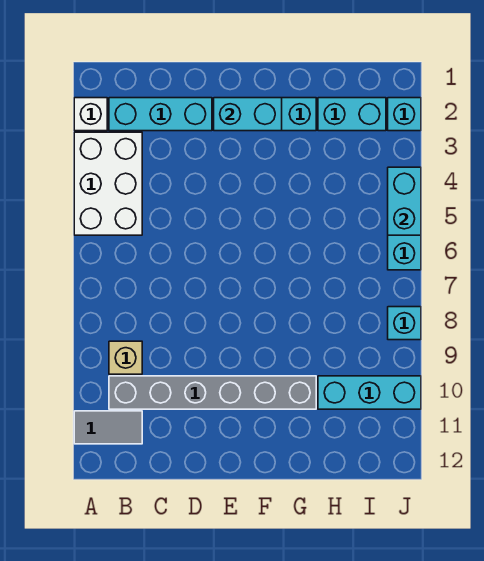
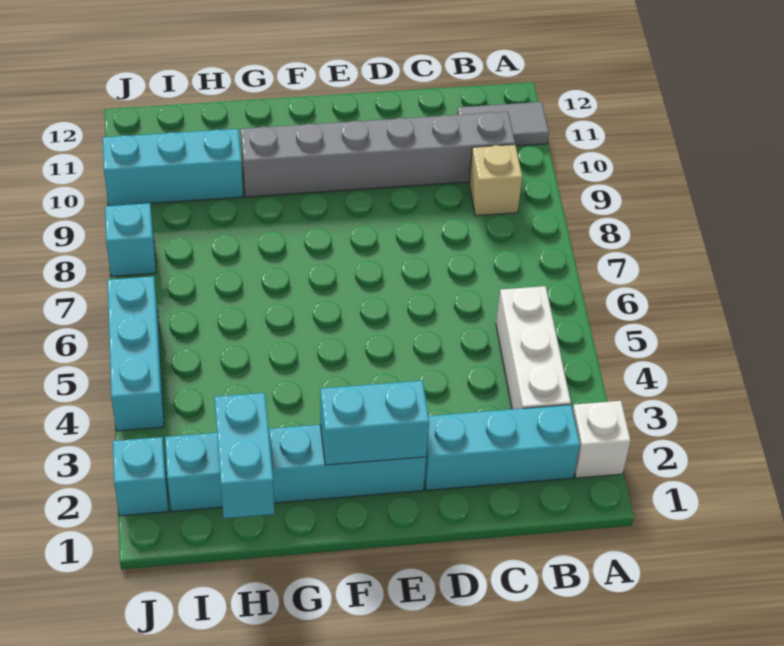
white brick A3:B5 level 1 -> white brick B3:B5 level 1
cyan brick J4:J5 level 2 -> cyan brick H1:H2 level 2

